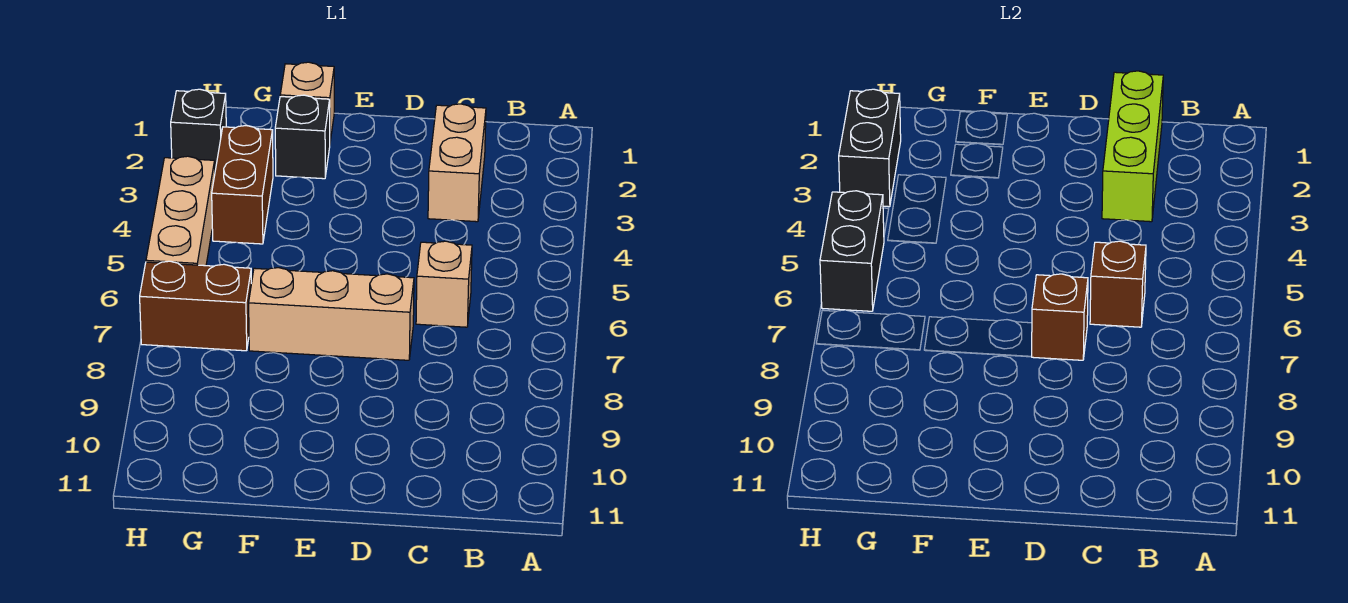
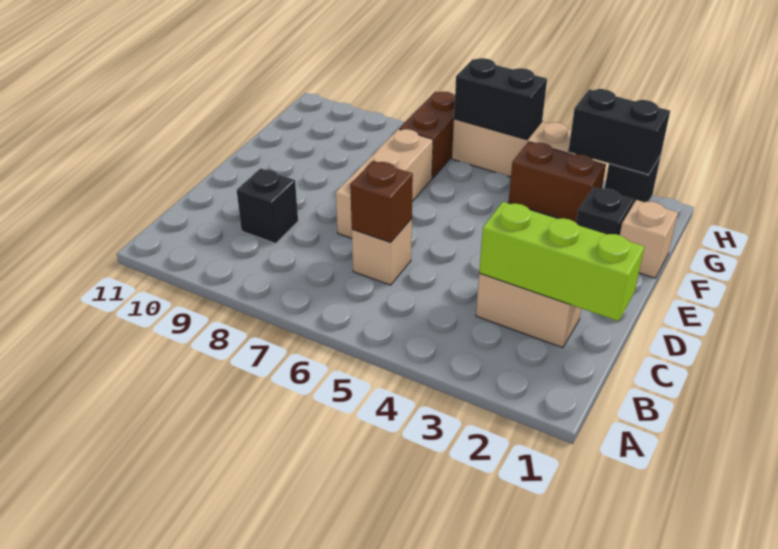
none -> black brick C9 level 1
brown brick D7 level 2 -> none

